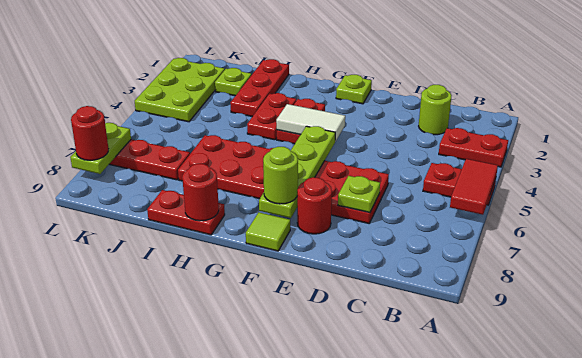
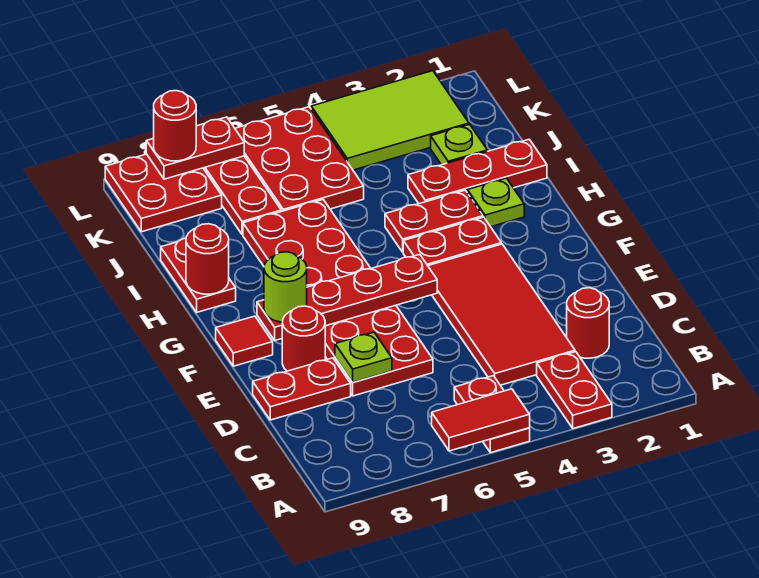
lime round brick C2 level 1 -> red round brick C2 level 1
none -> red tile C3:F4 level 1
none -> red plate D8:D9 level 1
lime plate F1 level 1 -> lime plate H2 level 1
white tile F4:G4 level 2 -> none
lime plate F5:F8 level 2 -> red plate F5:F8 level 2
lime tile F9 level 1 -> red tile F9 level 1
none -> red plate J5:L6 level 1
lime plate K2:L4 level 1 -> lime tile K2:L4 level 1
none -> red plate K8:L9 level 1
lime plate L7:L8 level 2 -> red plate L7:L8 level 2

